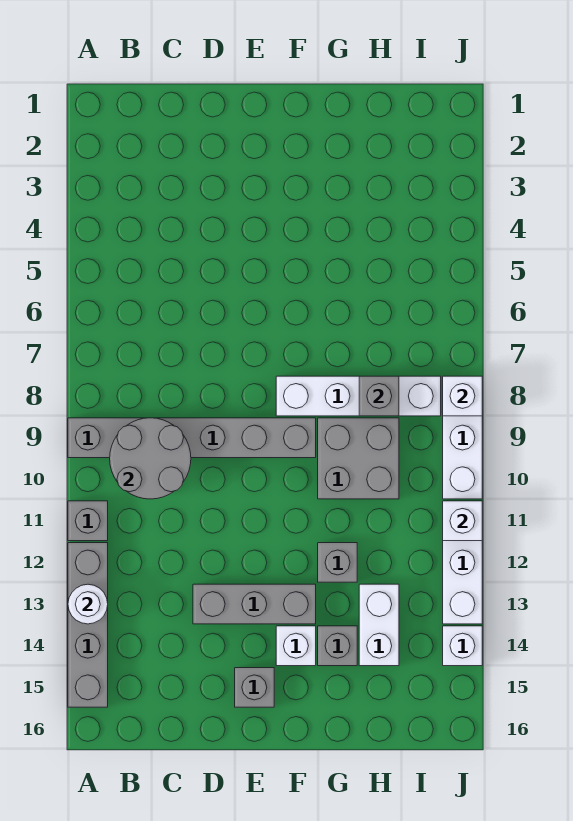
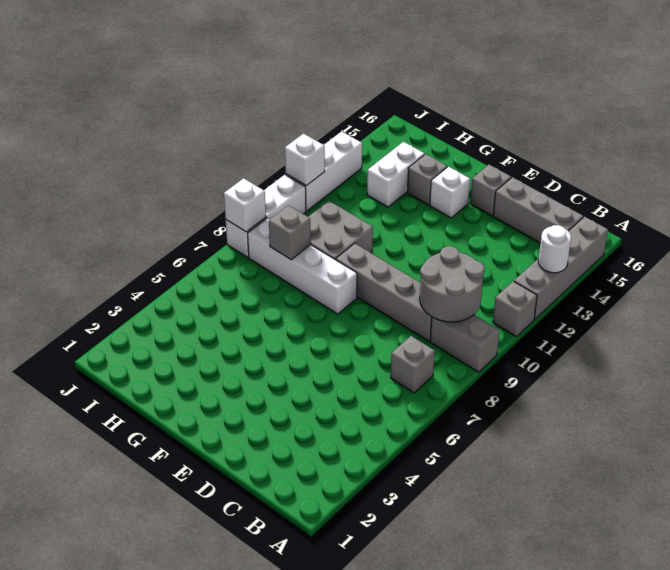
grey brick D13:F13 level 1 -> grey brick B15:D15 level 1
grey brick G12 level 1 -> grey brick B7 level 1
white brick J14 level 1 -> none

